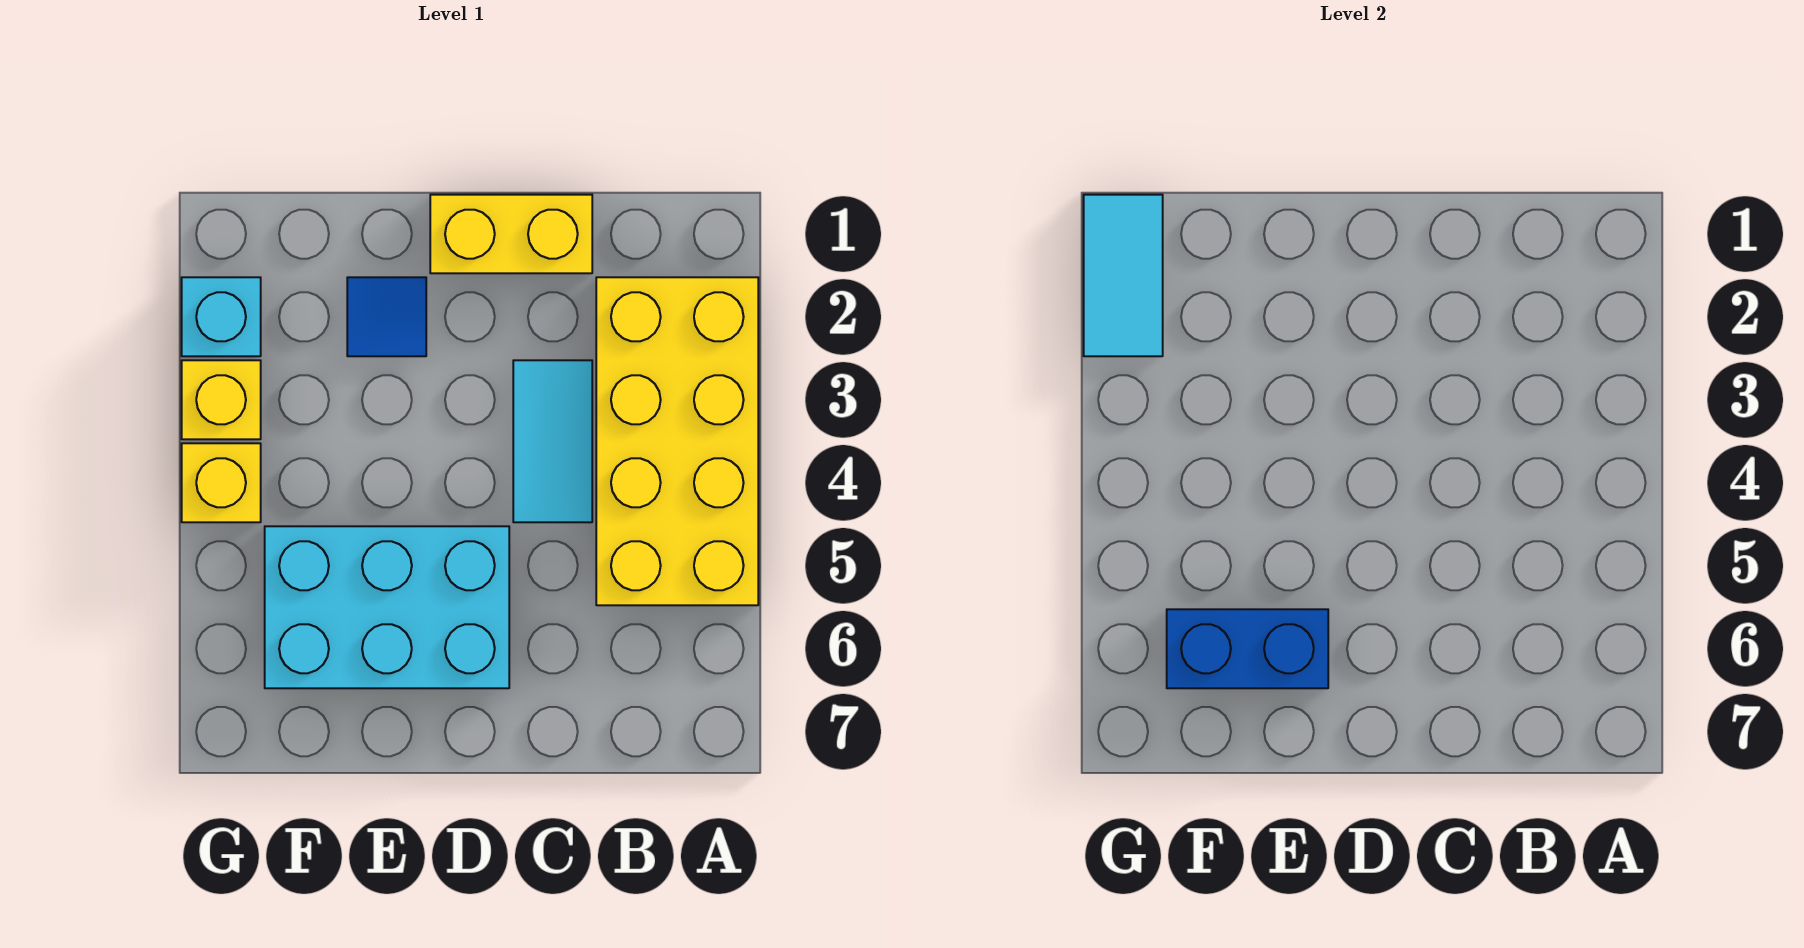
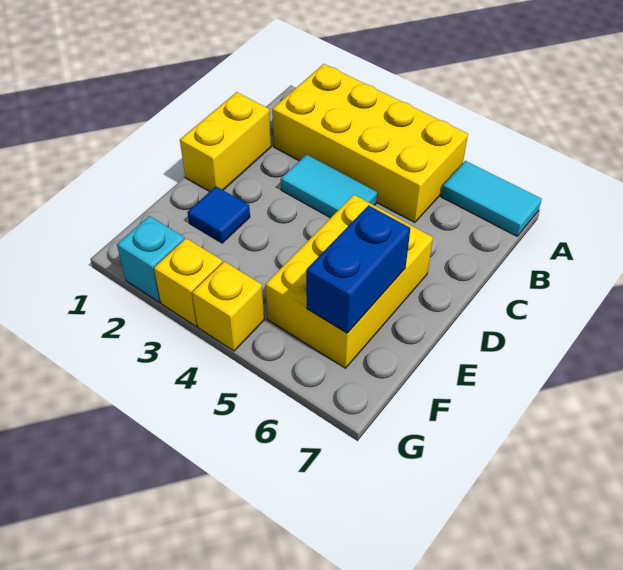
cyan brick D5:F6 level 1 -> yellow brick D5:F6 level 1
cyan tile G1:G2 level 2 -> cyan tile A6:A7 level 1

